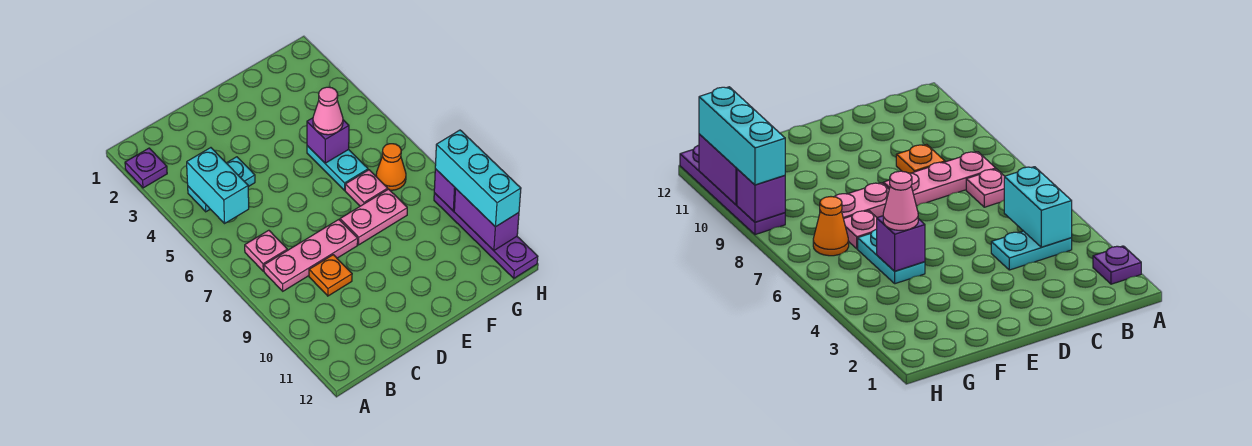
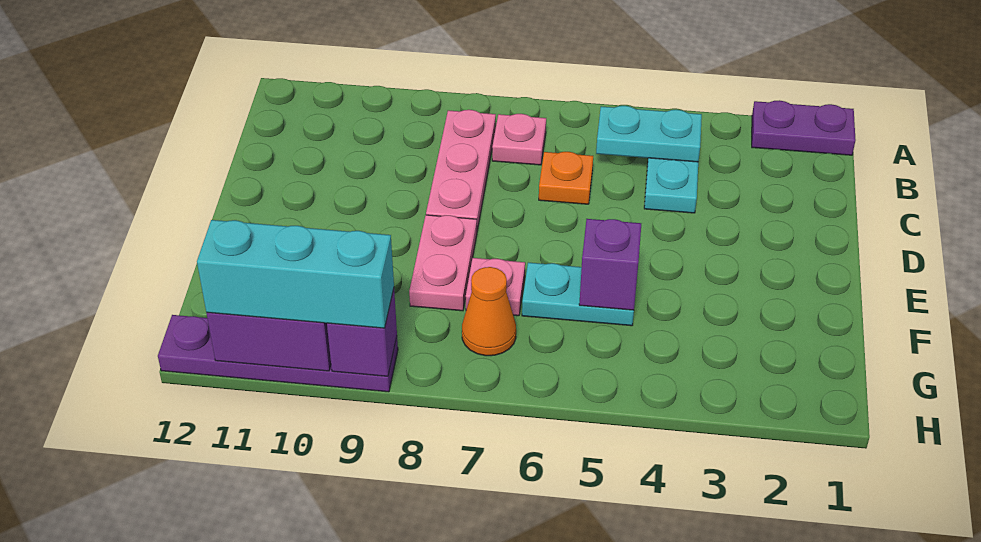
purple plate A2 level 1 -> purple plate A1:A2 level 1
cyan brick B4:B5 level 2 -> cyan plate B4:B5 level 2
orange plate C9 level 1 -> orange plate C6 level 1
pink cone F5 level 3 -> none

